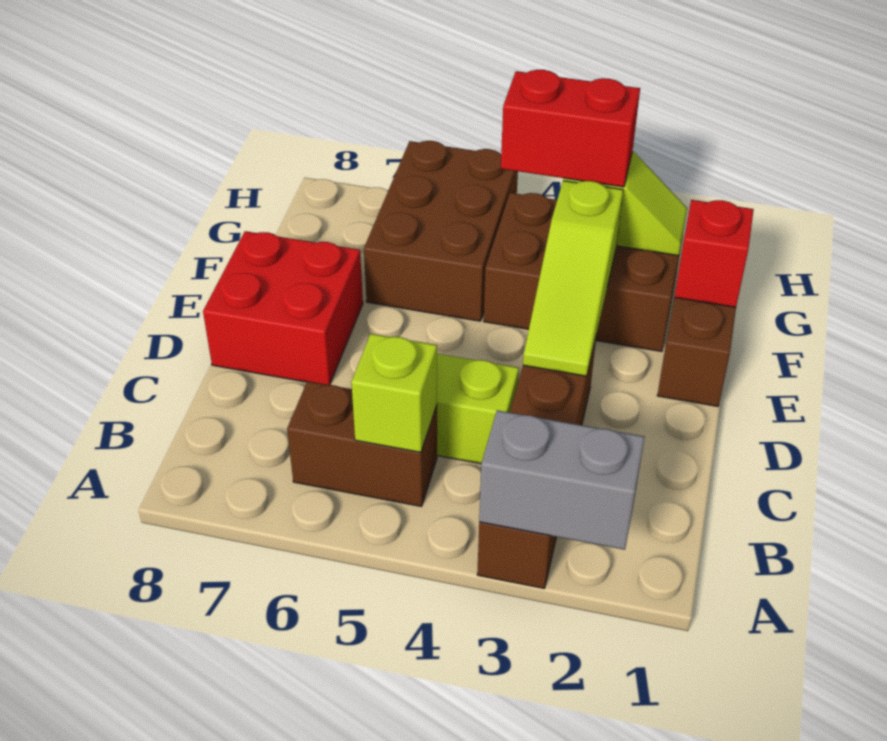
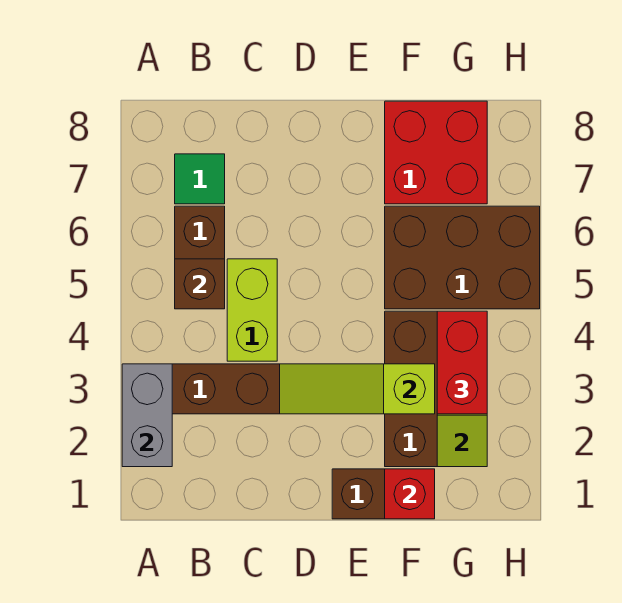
lime brick B5 level 2 -> brown brick B5 level 2
none -> green tile B7 level 1
red brick D7:E8 level 1 -> red brick F7:G8 level 1

